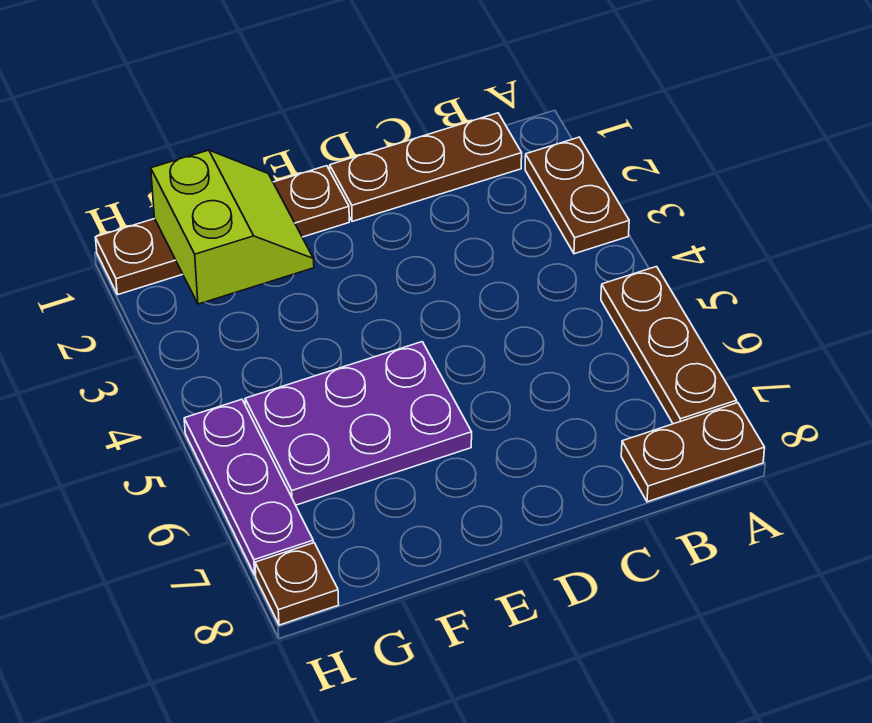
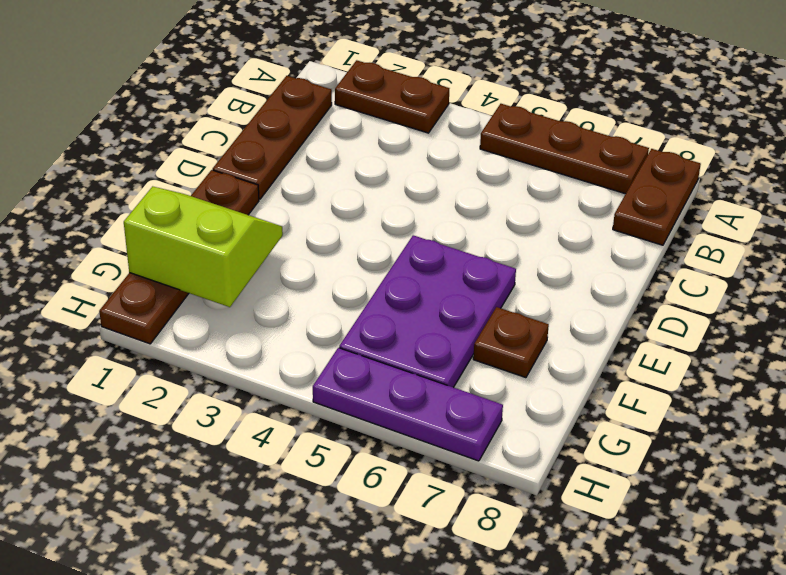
brown plate H8 level 1 -> brown plate F7 level 1

